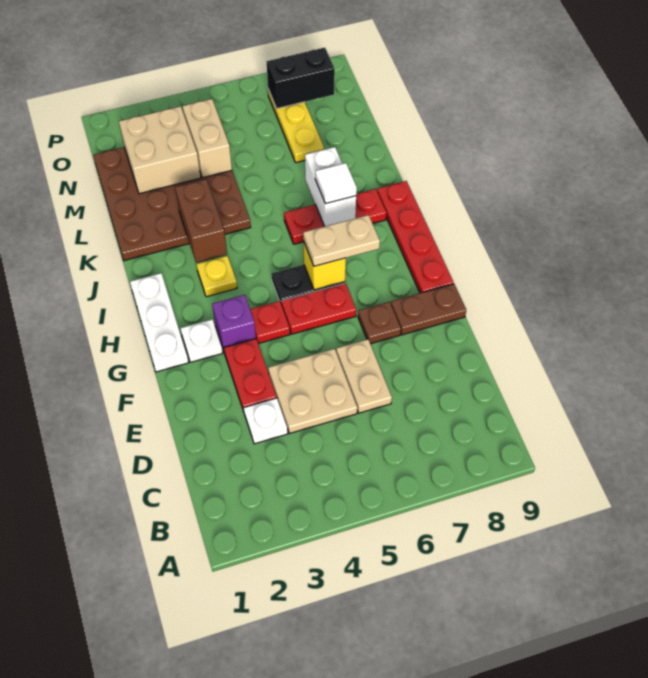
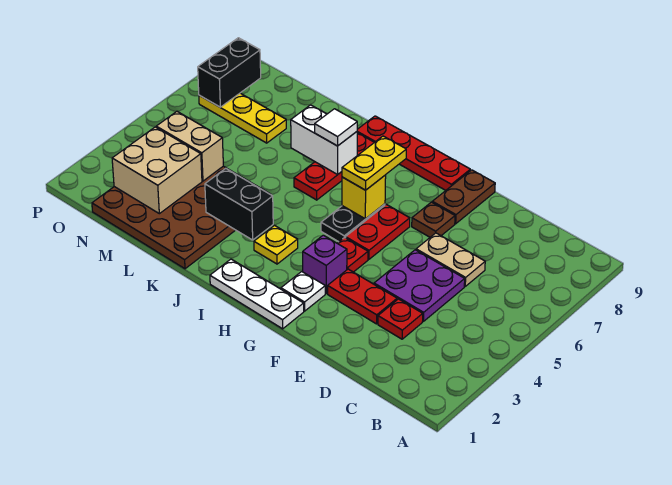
white plate D3 level 1 -> red plate D3 level 1
tan plate D4:E5 level 1 -> purple plate D4:E5 level 1
tan plate H6:H7 level 3 -> yellow plate H6:H7 level 3
brown brick J3:K3 level 2 -> black brick J3:K3 level 2

